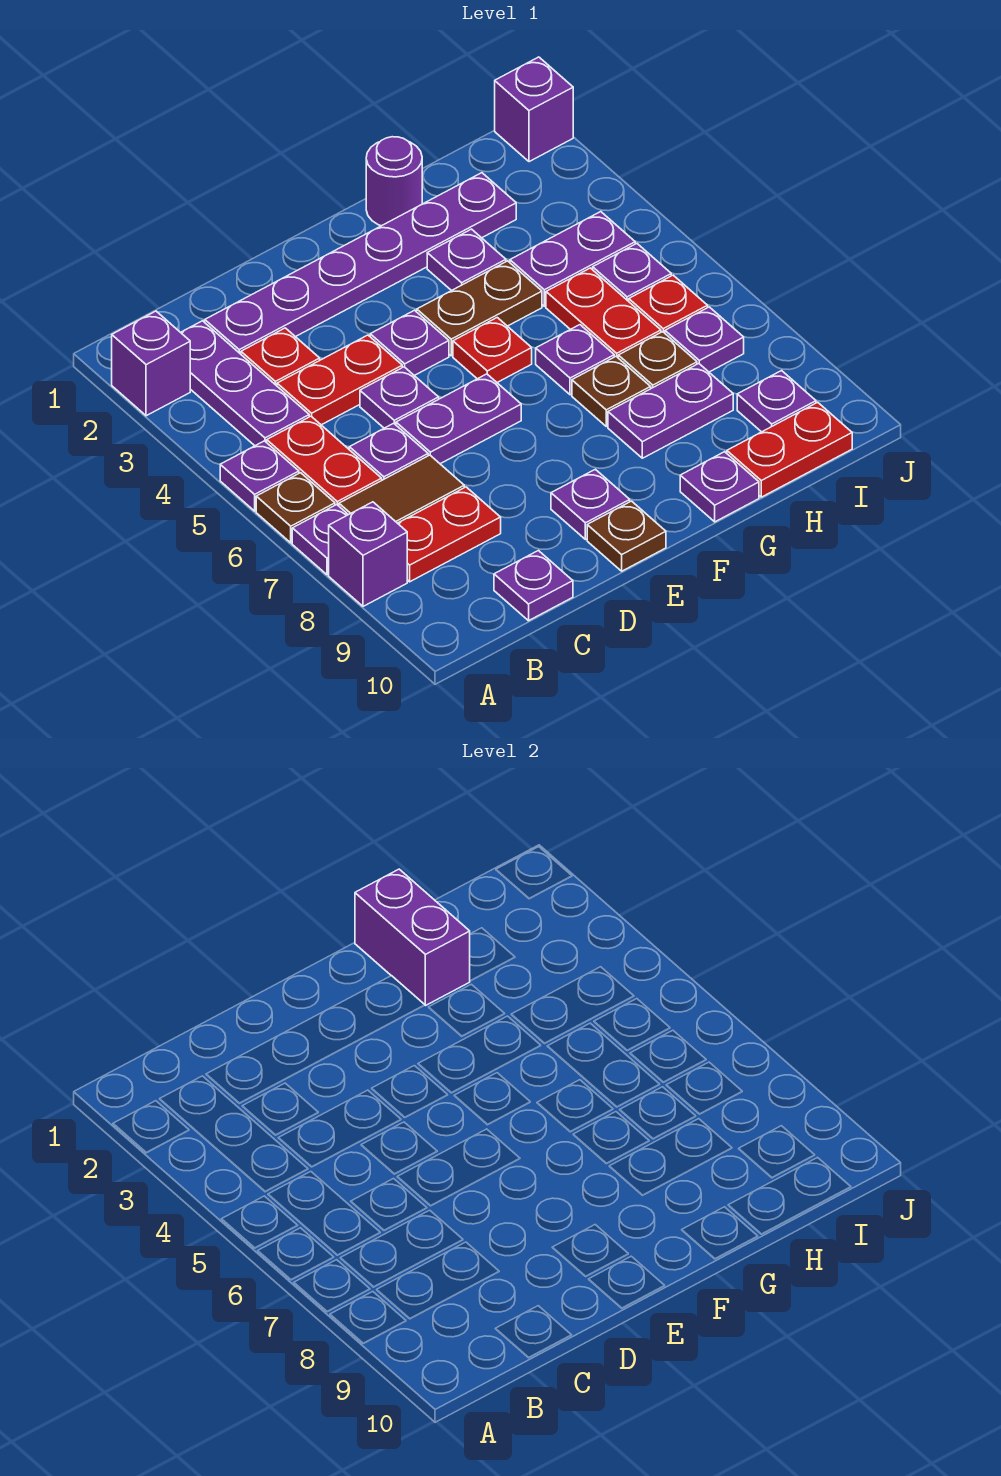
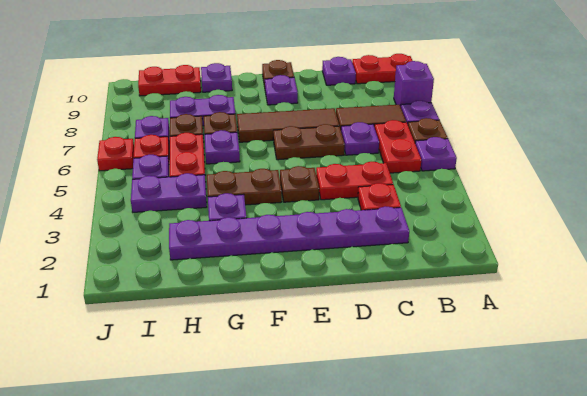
purple brick A2 level 1 -> none
purple plate B2:B4 level 1 -> none
red plate B8:C8 level 1 -> red plate A10:B10 level 1
purple plate D5 level 1 -> none
purple plate D6:E6 level 1 -> brown plate D6:E6 level 1
none -> brown tile D7:F7 level 1
purple plate E4 level 1 -> brown plate E4 level 1
red plate F5 level 1 -> red plate J6 level 1
purple round brick G1 level 1 -> none
purple brick G1:G2 level 2 -> none
purple plate I9 level 1 -> none
purple brick J1 level 1 -> none

